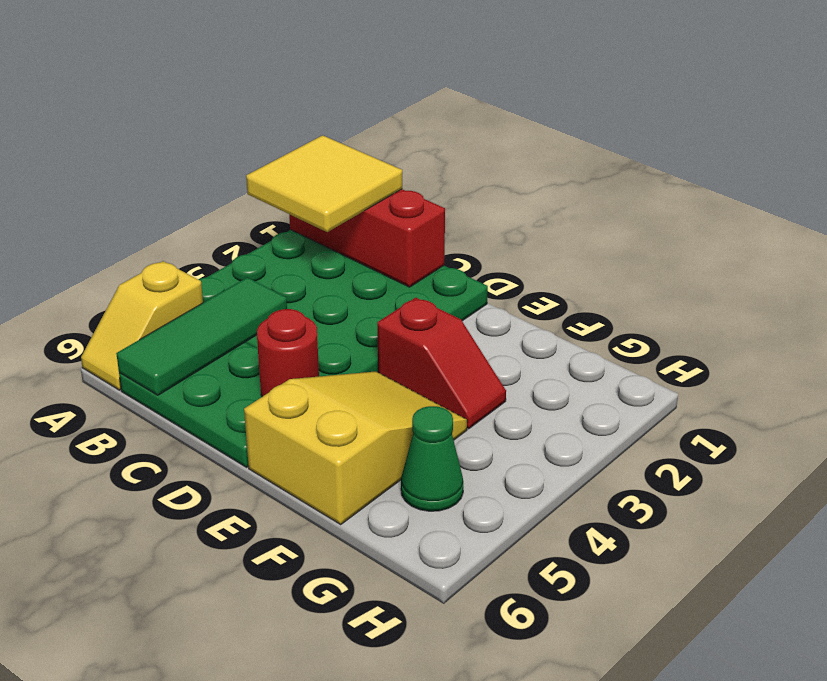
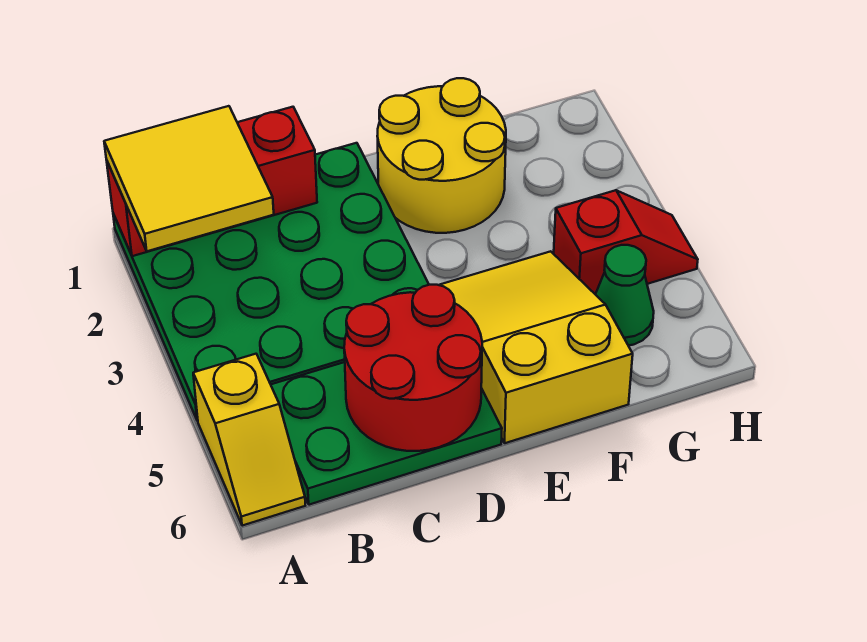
green tile B4:B6 level 2 -> none
red round brick D5 level 2 -> red round brick C5:D6 level 2
none -> yellow round brick E1:F2 level 1
red slope E3:F3 level 1 top E -> red slope G4:H4 level 1 top G

